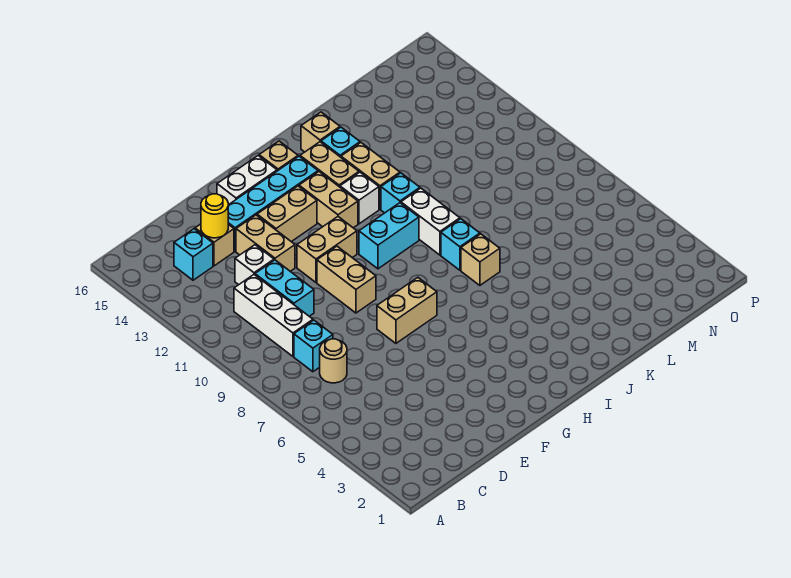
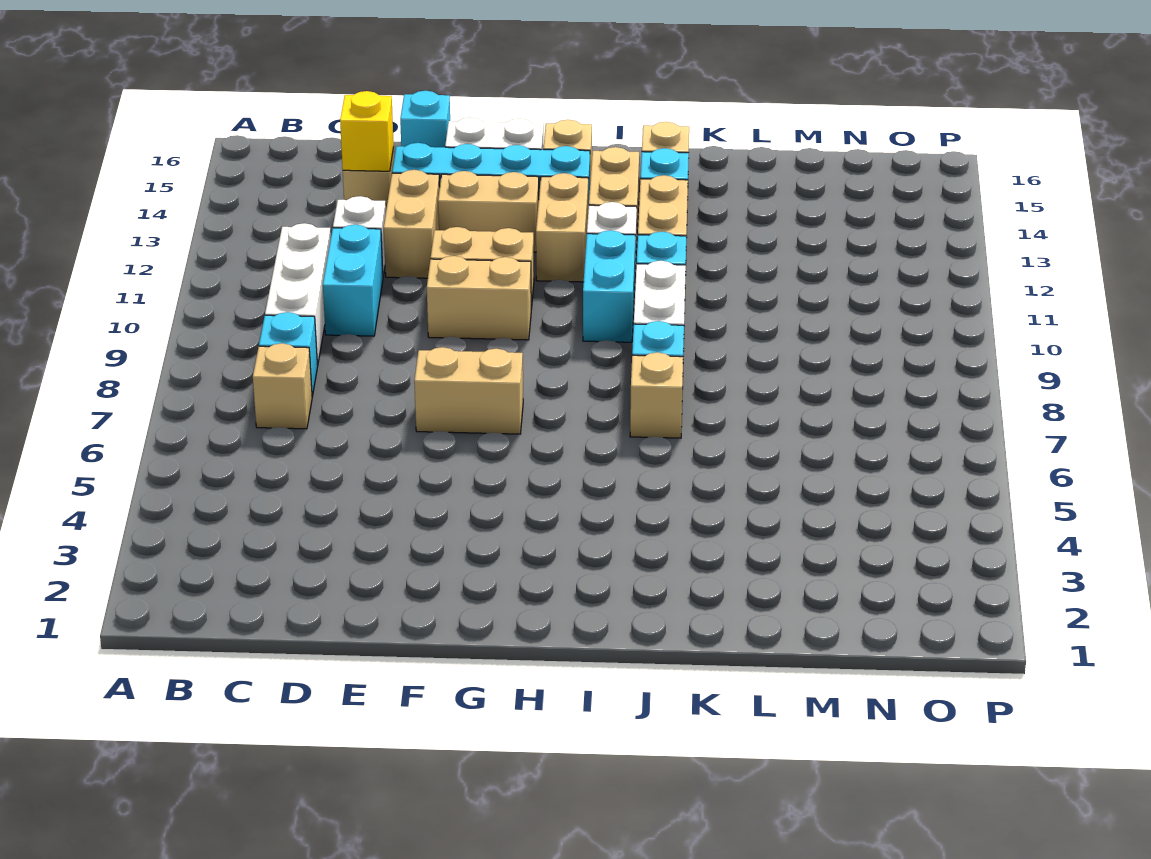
tan round brick C7 level 1 -> tan brick C7 level 1
cyan brick C14 level 1 -> cyan brick E16 level 1
yellow round brick D14 level 2 -> yellow brick D14 level 2
tan brick F9:F10 level 1 -> tan brick F10:G10 level 1
cyan brick H10:I10 level 1 -> cyan brick I10:I11 level 1

